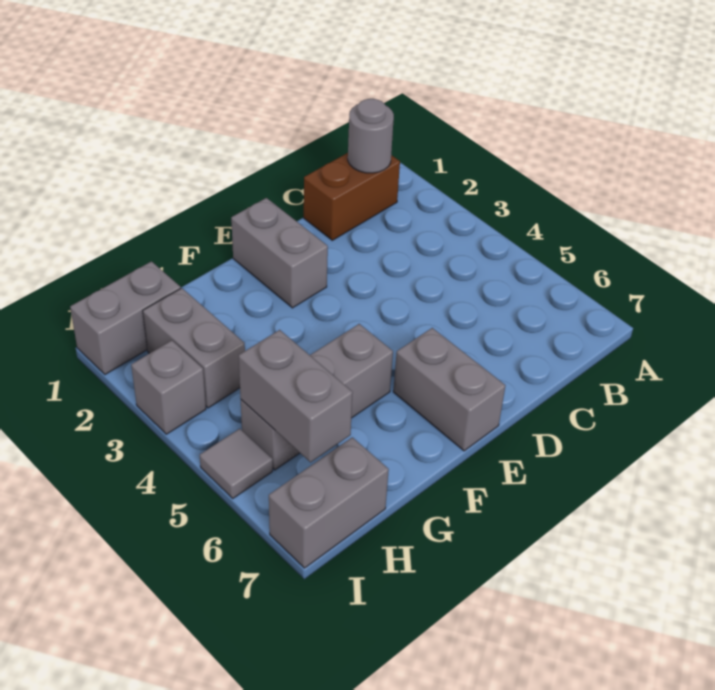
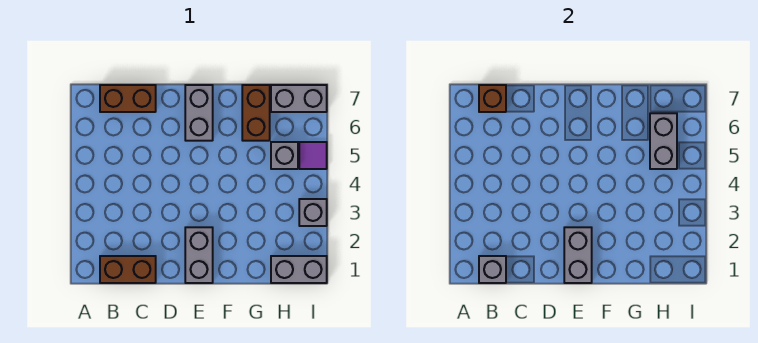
grey round brick B1 level 2 -> grey brick B1 level 2
none -> brown brick B7:C7 level 1
none -> brown brick B7 level 2
grey brick F5:H5 level 1 -> grey brick H5 level 1
none -> brown brick G6:G7 level 1
grey brick H2:H3 level 1 -> grey brick E1:E2 level 2
grey tile I5 level 1 -> purple tile I5 level 1

